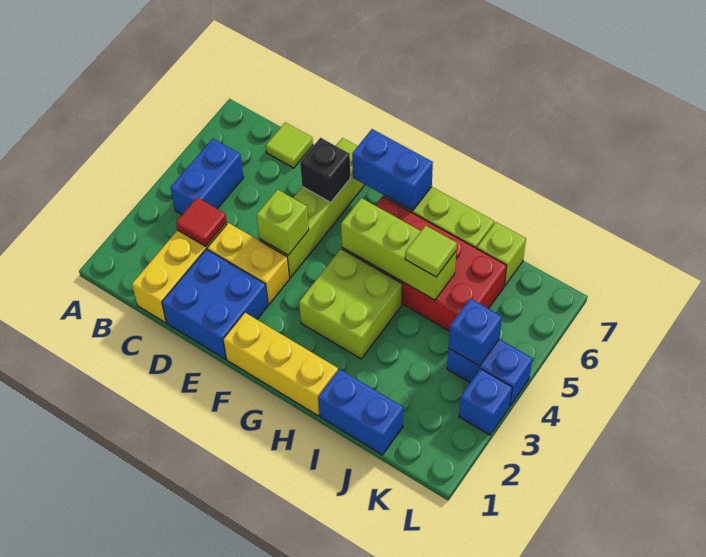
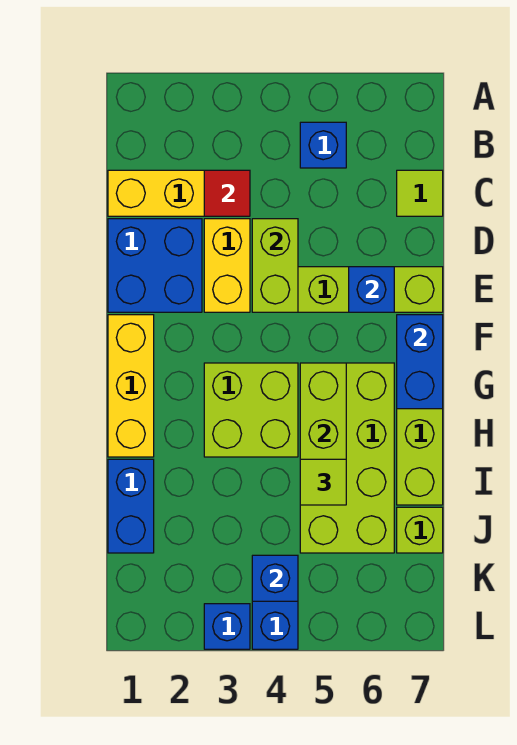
blue brick B4:B5 level 1 -> blue brick B5 level 1
lime brick E4 level 2 -> lime brick D4:E4 level 2
black brick E6 level 2 -> blue brick E6 level 2
red brick G5:J6 level 1 -> lime brick G5:J6 level 1

